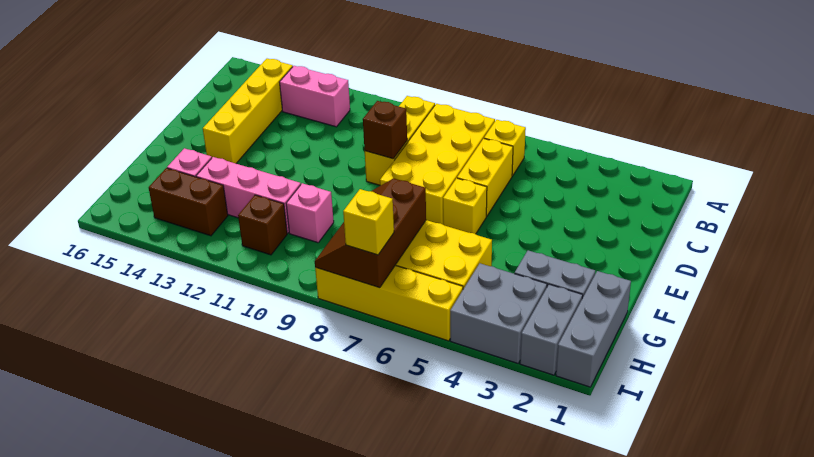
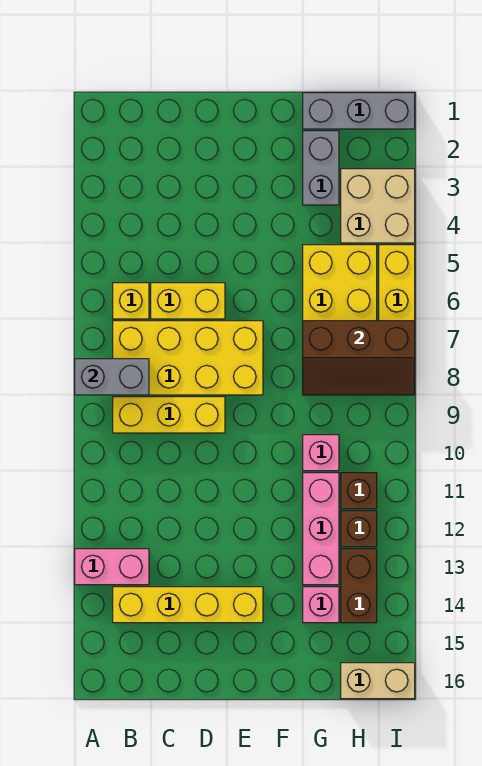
pink brick B12:B13 level 1 -> pink brick A13:B13 level 1
brown brick D9 level 2 -> brown brick H12 level 1
yellow brick E6 level 1 -> none
grey brick H2:I2 level 1 -> grey brick A8:B8 level 2
grey brick H3:I4 level 1 -> tan brick H3:I4 level 1
none -> tan brick H16:I16 level 1
yellow brick I7 level 3 -> none

